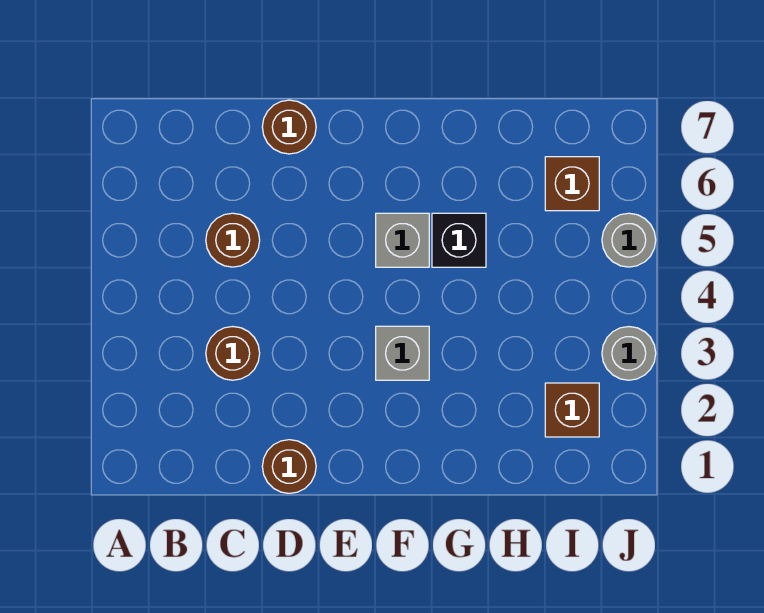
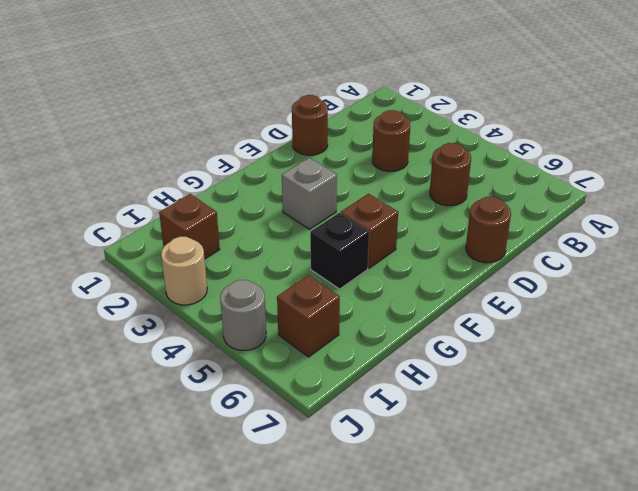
grey brick F5 level 1 -> brown brick F5 level 1
grey round brick J3 level 1 -> tan round brick J3 level 1

